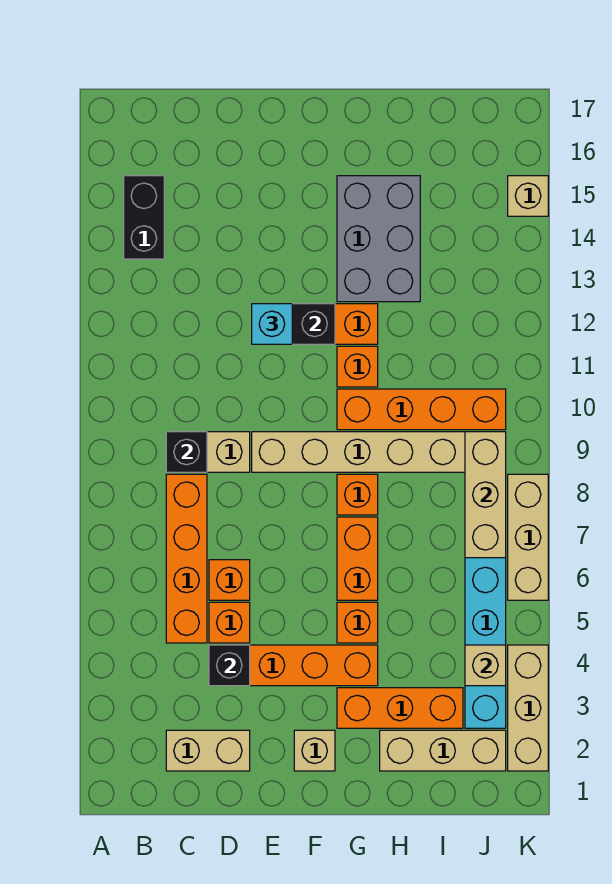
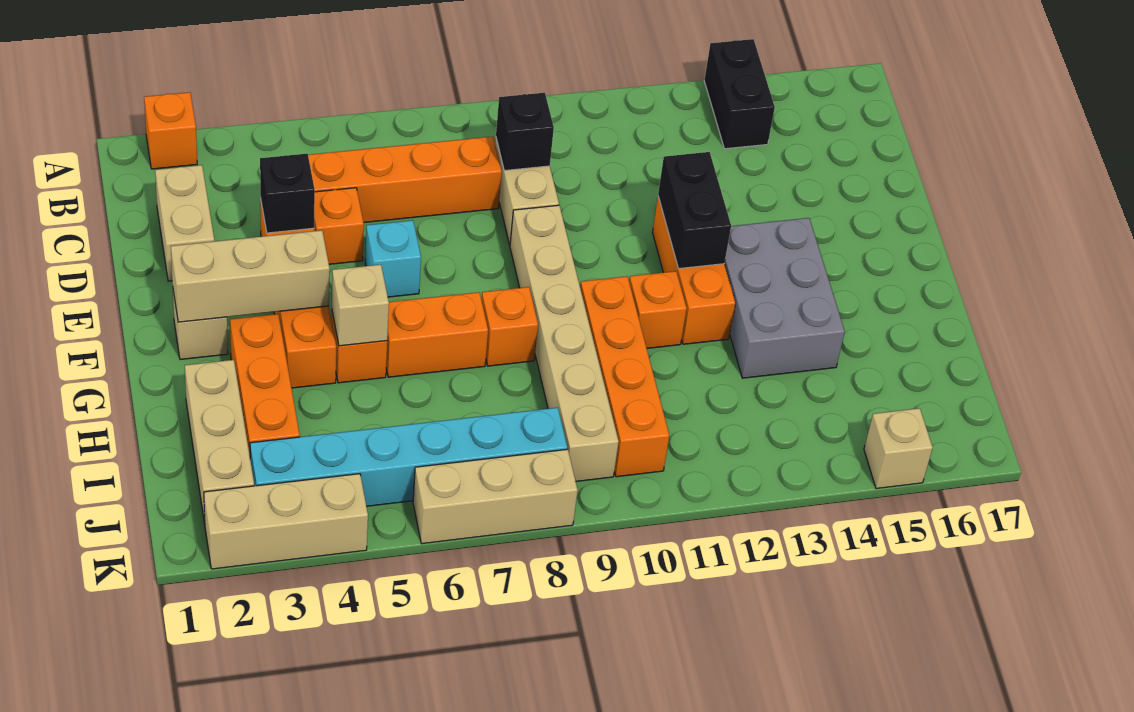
black brick B14:B15 level 1 -> black brick A14:B14 level 1
orange brick D6 level 1 -> orange brick A2 level 1
cyan brick E12 level 3 -> cyan brick E6 level 1
grey brick G13:H15 level 1 -> grey brick F13:H14 level 1
tan brick J4 level 2 -> tan brick G5 level 2
tan brick J7:J9 level 2 -> tan brick F2:F4 level 2

